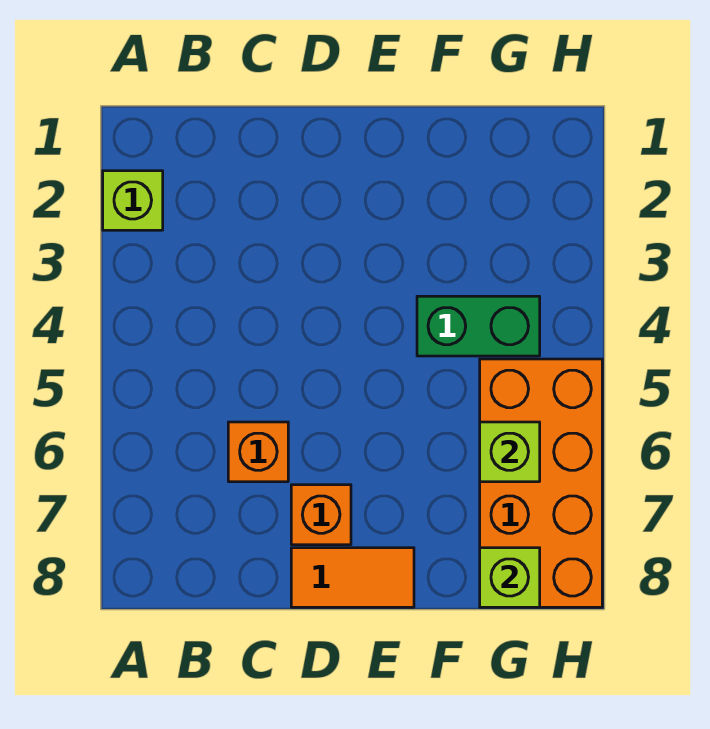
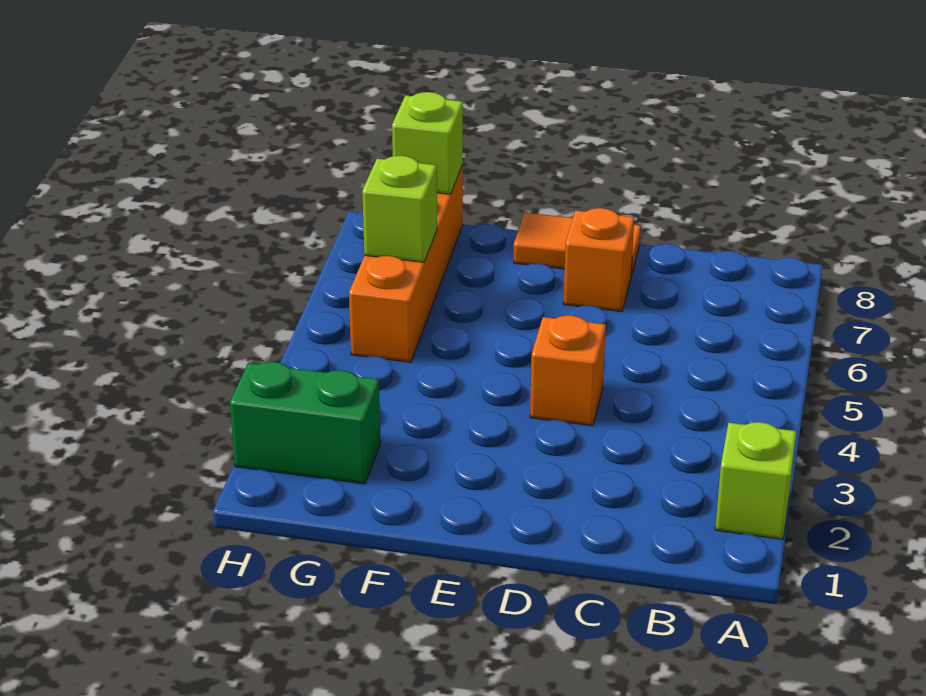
orange brick C6 level 1 -> orange brick D4 level 1
green brick F4:G4 level 1 -> green brick G2:H2 level 1
orange brick G5:H8 level 1 -> orange brick G5:G8 level 1

